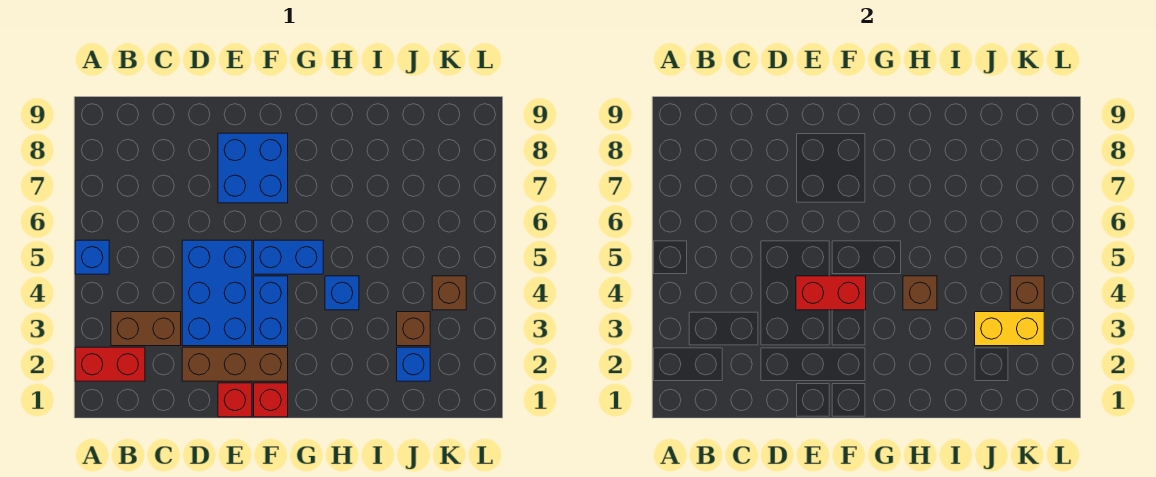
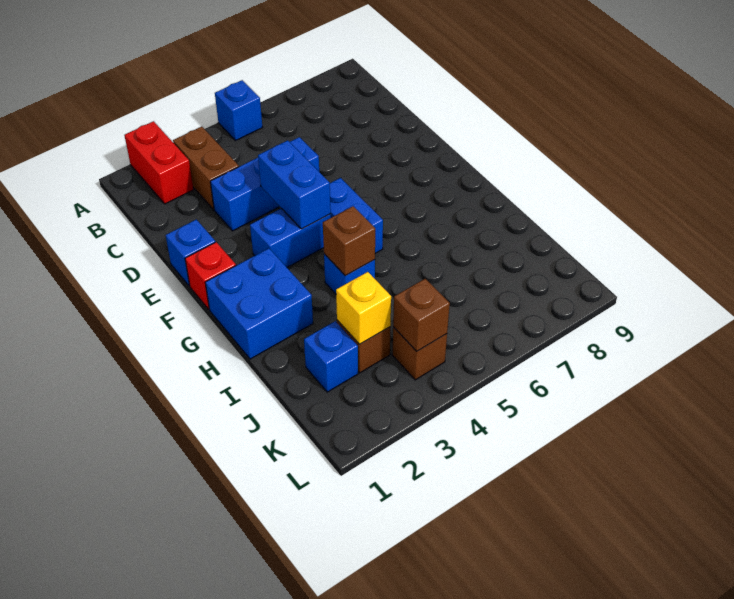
brown brick D2:F2 level 1 -> none
blue brick D3:E5 level 1 -> blue brick D3:D5 level 1
red brick E1 level 1 -> blue brick E1 level 1
red brick E4:F4 level 2 -> blue brick E4:F4 level 2
blue brick E7:F8 level 1 -> blue brick G1:H2 level 1
yellow brick J3:K3 level 2 -> yellow brick J3 level 2

